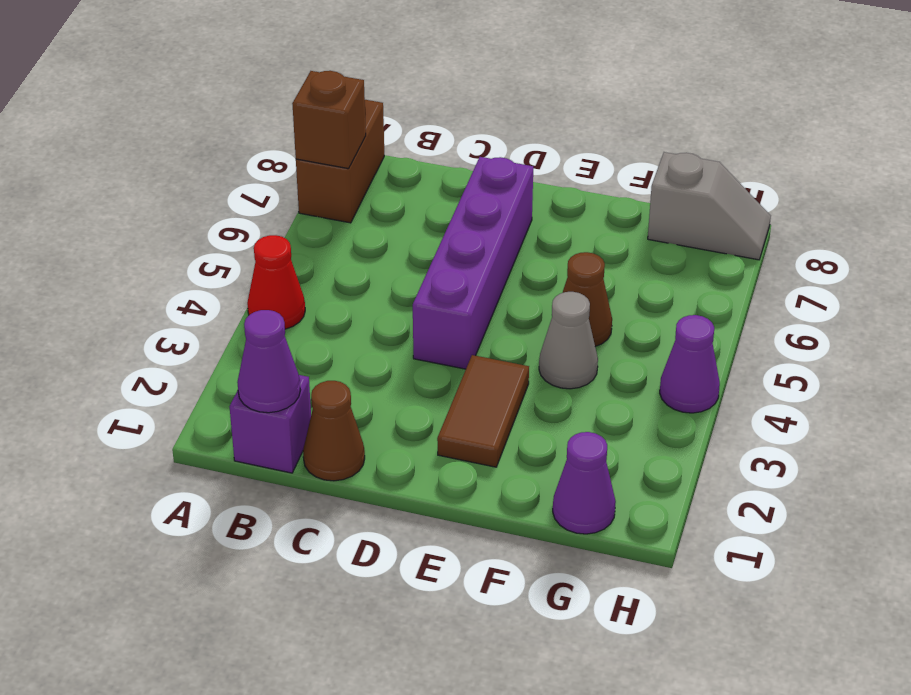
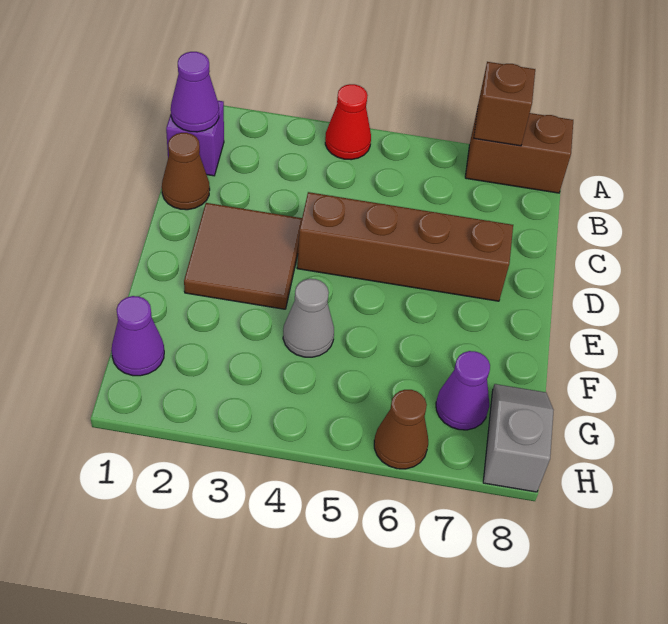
purple brick D4:D7 level 1 -> brown brick D4:D7 level 1
brown tile E2:E3 level 1 -> brown tile D2:E3 level 1
brown cone F5 level 1 -> brown cone H6 level 1
grey slope G8:H8 level 1 top G -> grey slope G8:H8 level 1 top H
purple cone H4 level 1 -> purple cone G7 level 1

